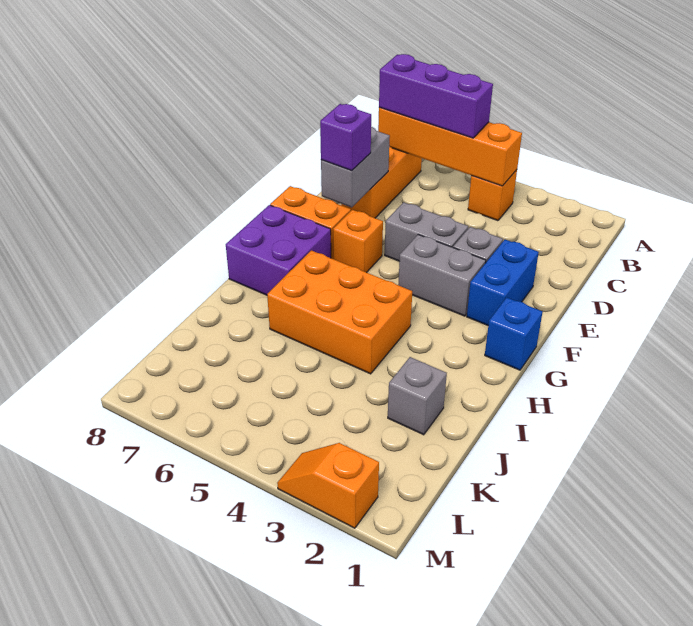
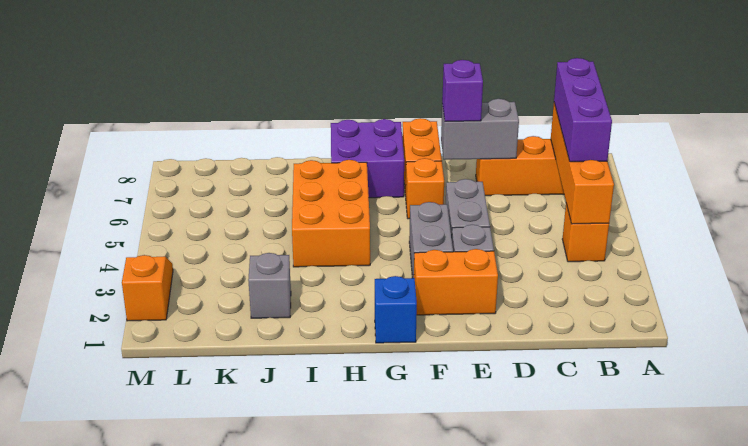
blue brick E2:F2 level 1 -> orange brick E2:F2 level 1

